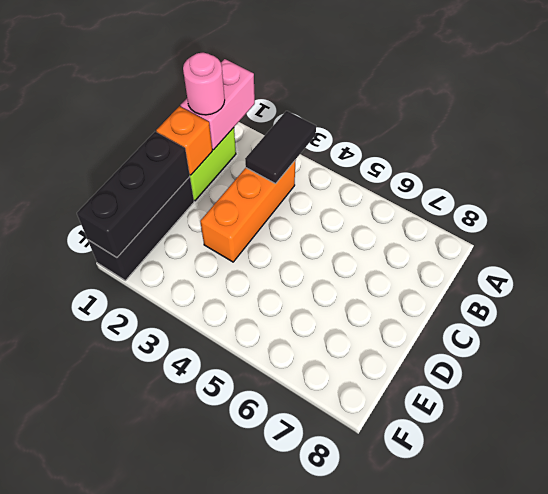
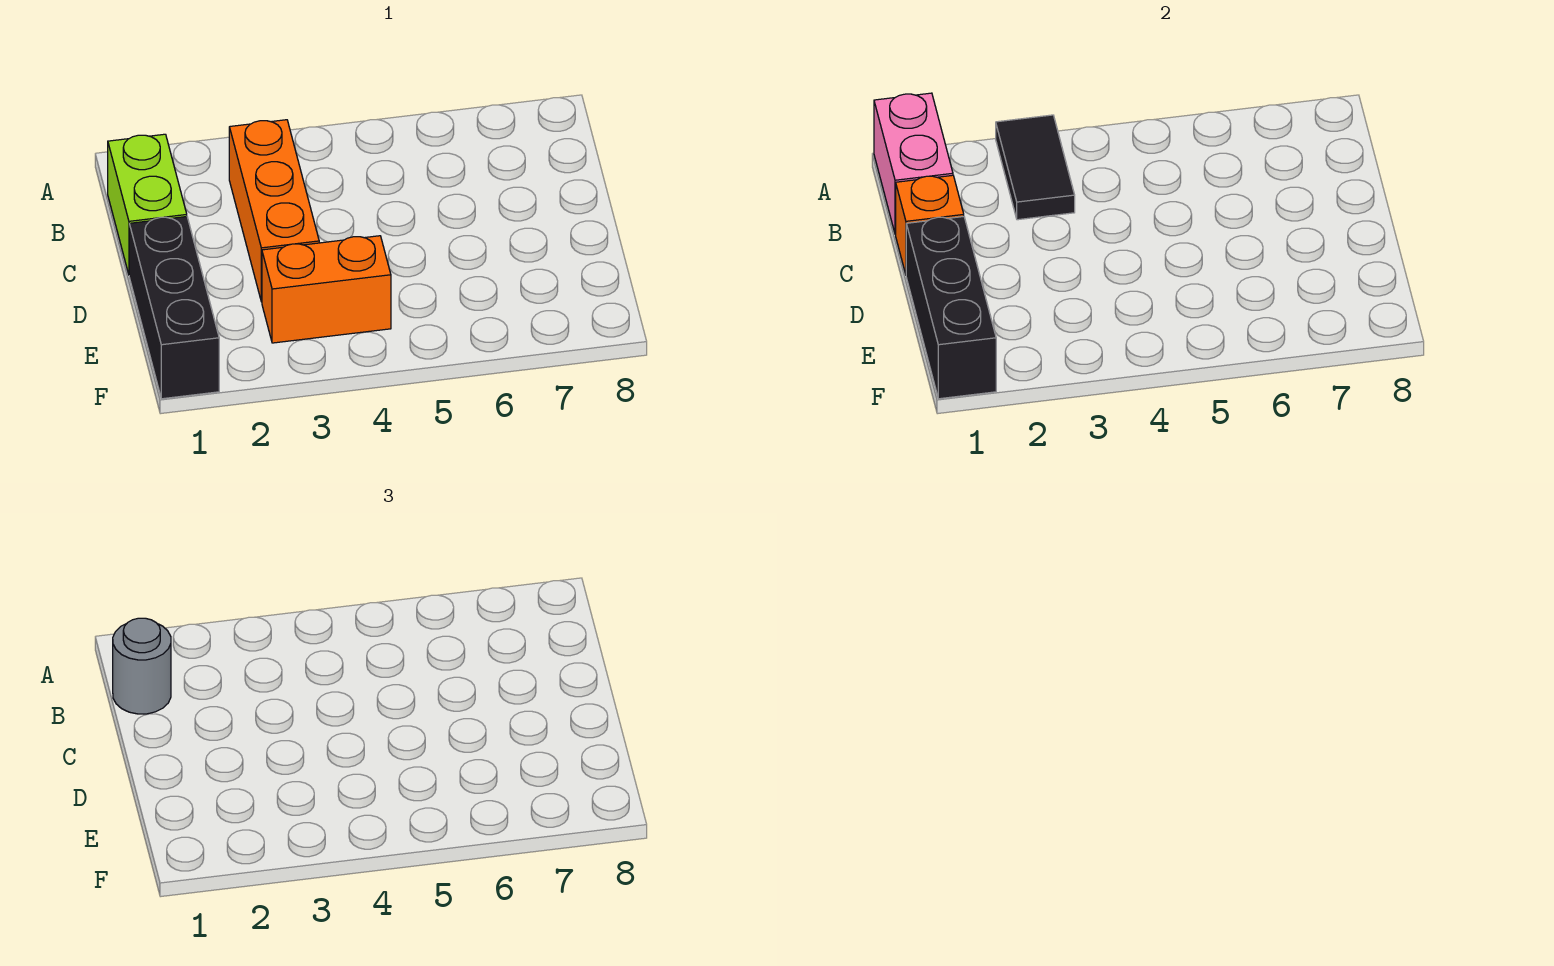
pink round brick B1 level 3 -> grey round brick B1 level 3
none -> orange brick E3:E4 level 1

